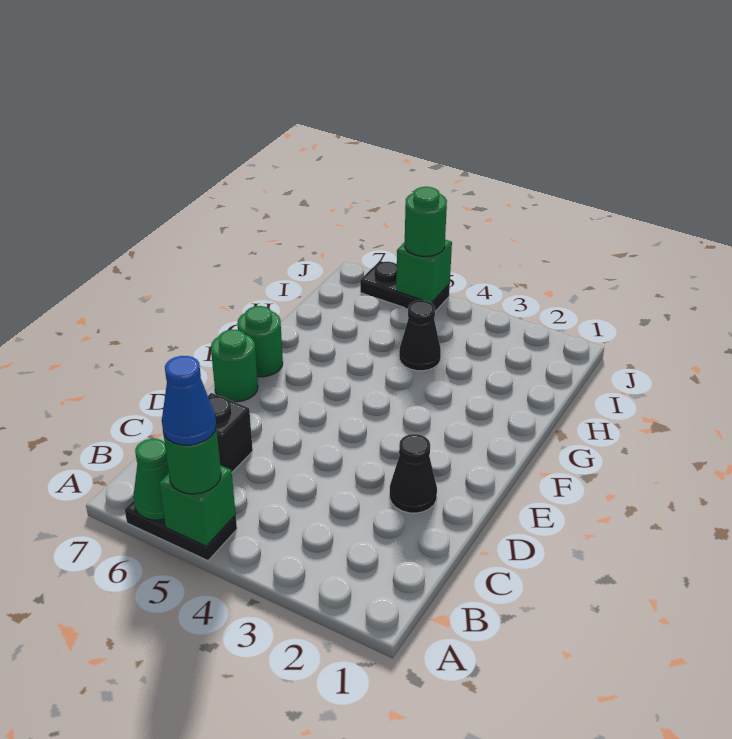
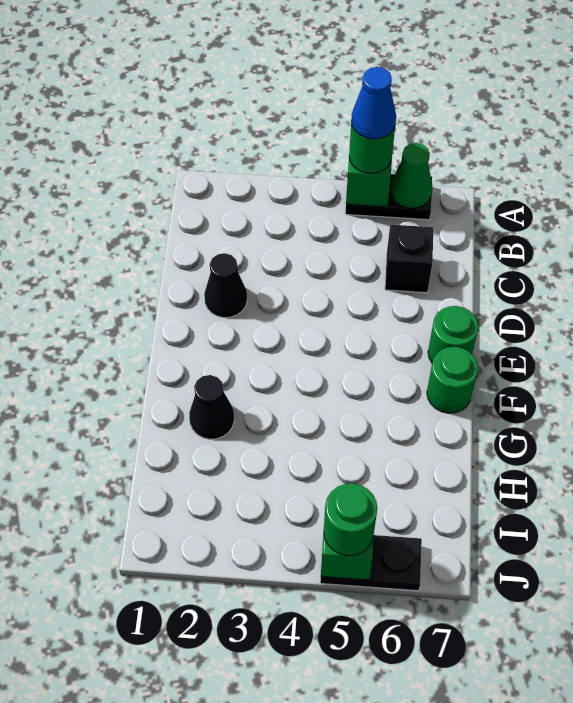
black cone H4 level 1 -> black cone G2 level 1

